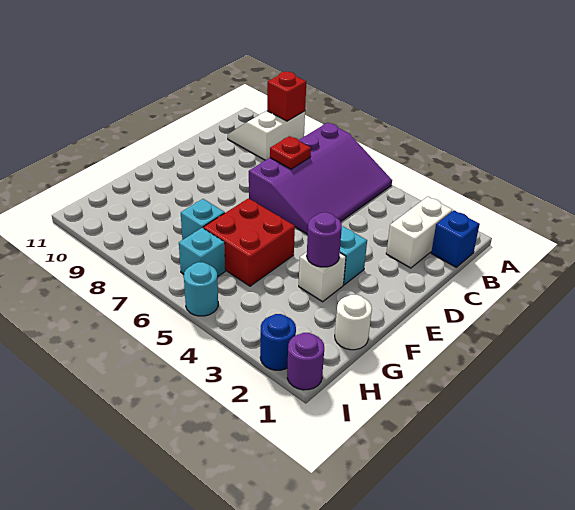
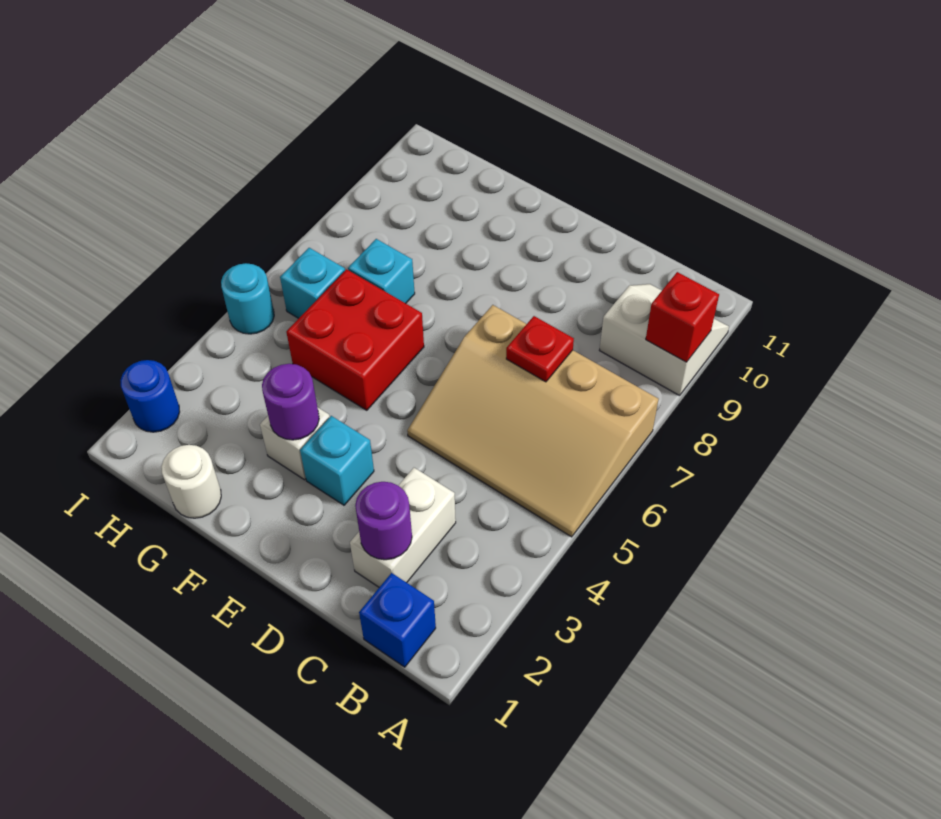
purple slope A5:D7 level 1 top 7 -> tan slope A5:D7 level 1 top 7
white brick B2:C2 level 1 -> white brick C2:C3 level 1
purple round brick I1 level 1 -> purple round brick C2 level 2

